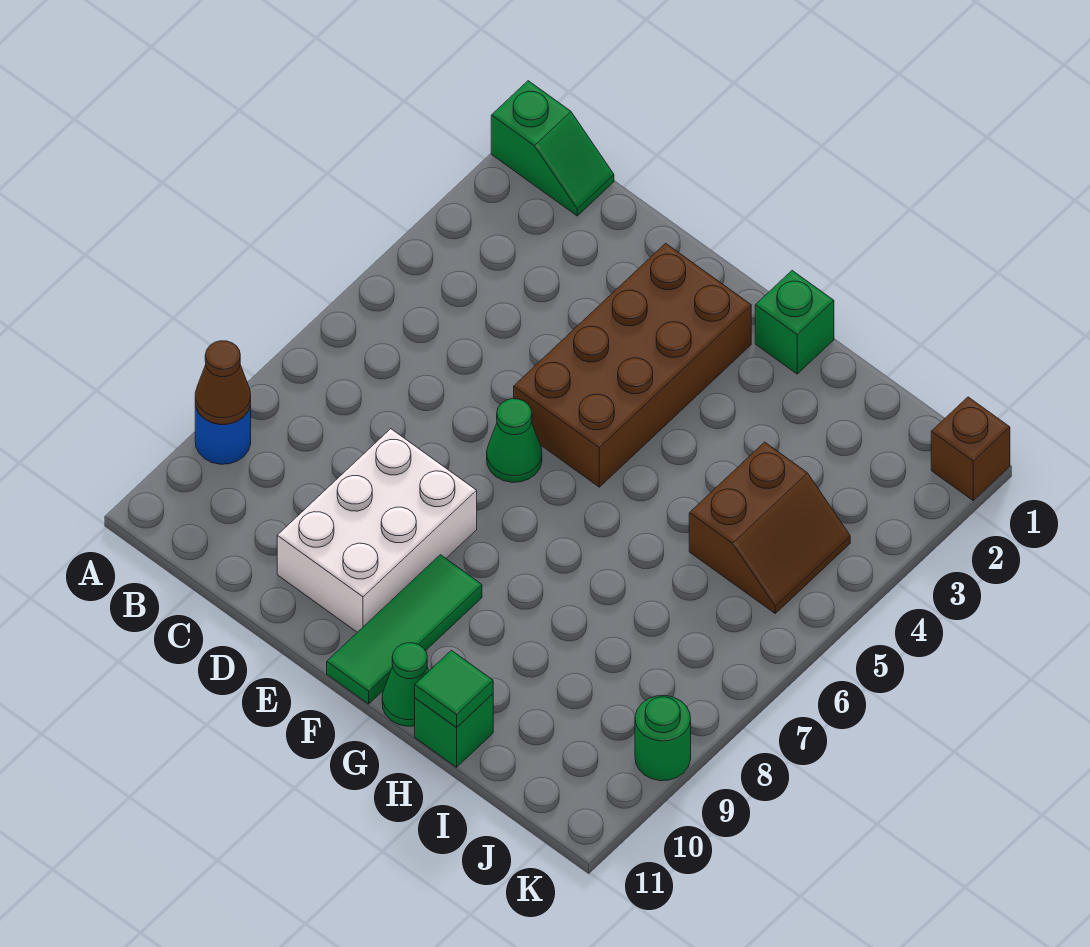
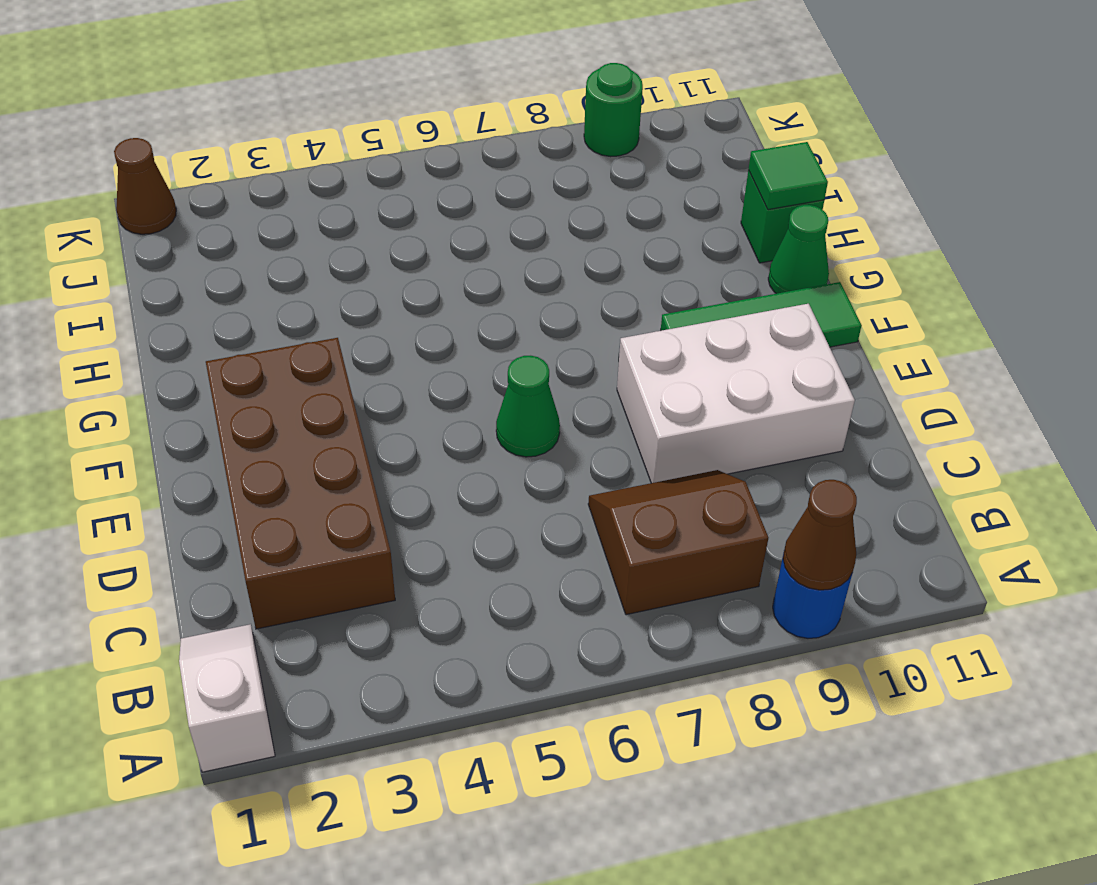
green slope A1:B1 level 1 top A -> white slope A1:B1 level 1 top A
brown brick E2:F5 level 1 -> brown brick C2:F3 level 1
green brick G1 level 1 -> none
brown slope I4:J5 level 1 top I -> brown slope B7:C8 level 1 top B
brown brick K1 level 1 -> brown cone K1 level 1

